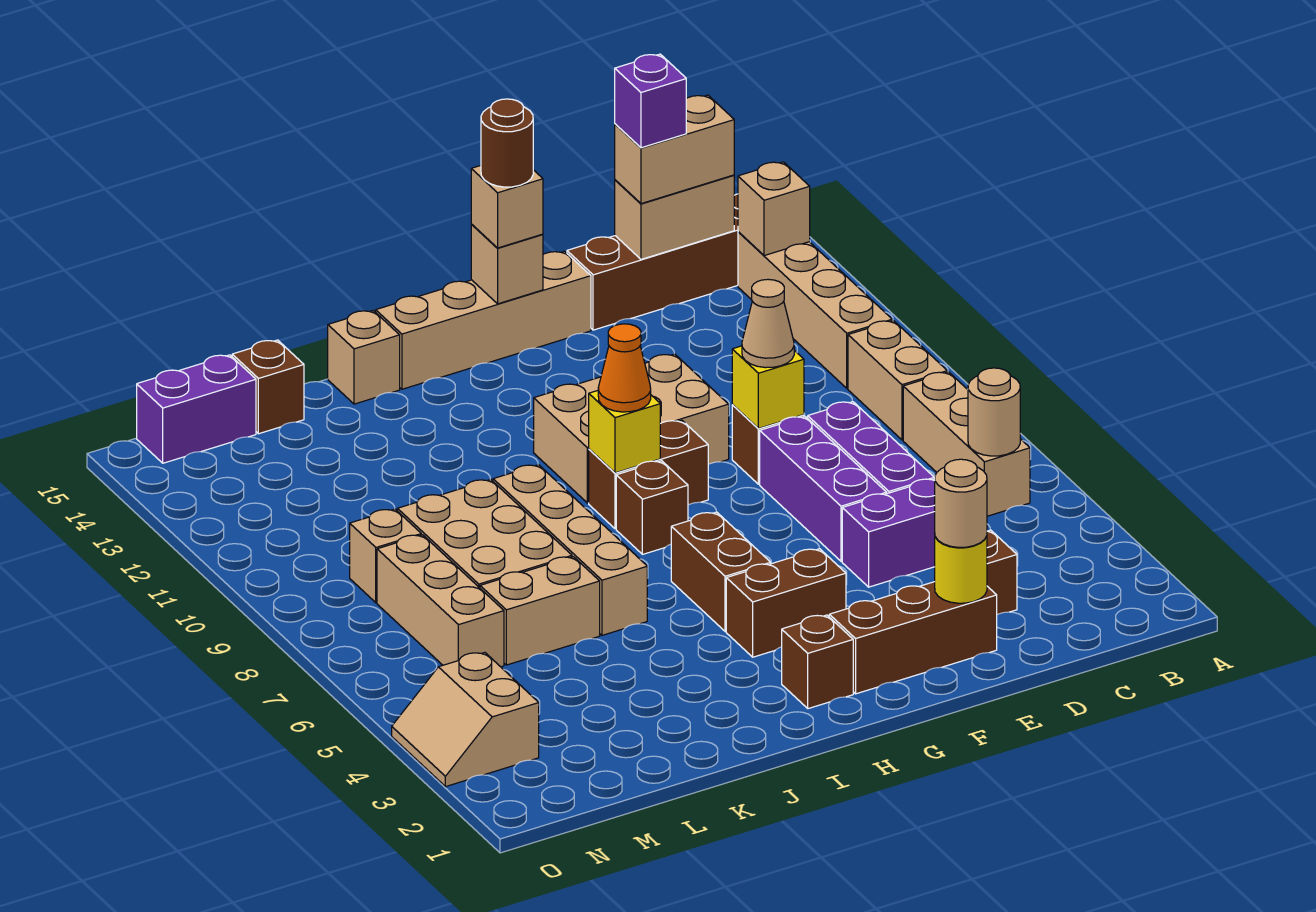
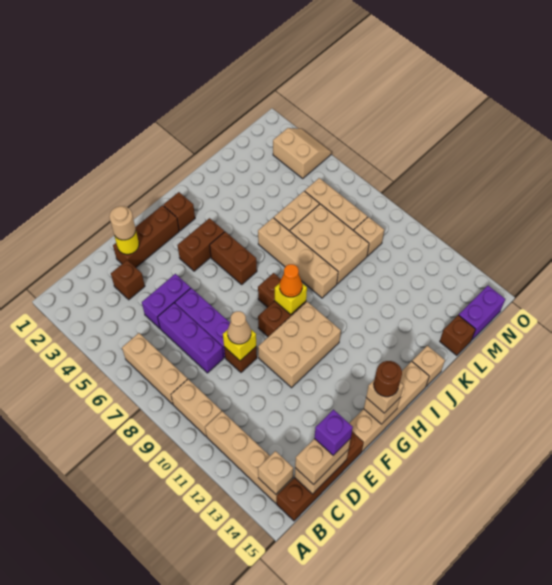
tan round brick B6 level 2 -> none

